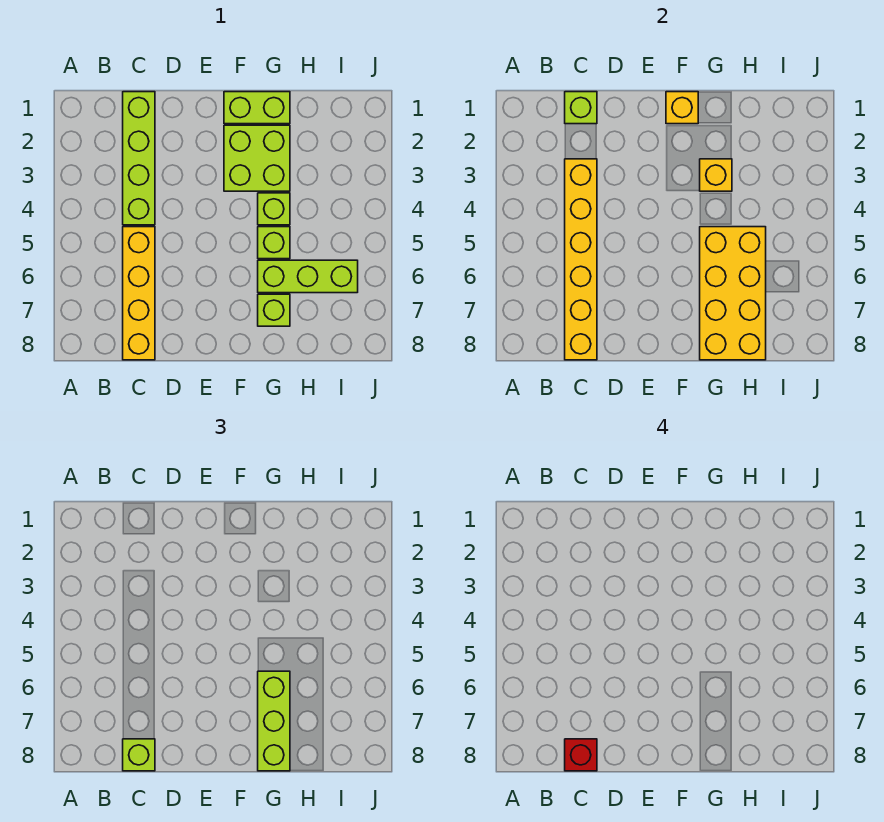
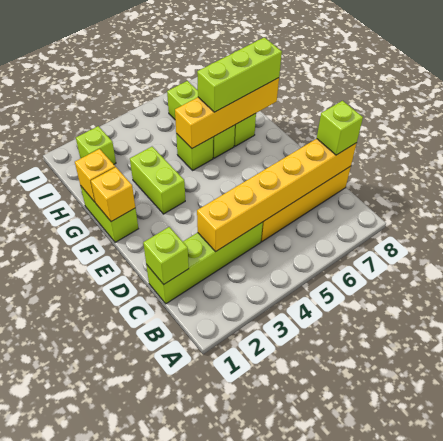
red brick C8 level 4 -> none
lime brick F2:G3 level 1 -> lime brick F3:G3 level 1
yellow brick G3 level 2 -> yellow brick G1 level 2
lime brick G4 level 1 -> lime brick I2 level 1
yellow brick G5:H8 level 2 -> yellow brick G5:G8 level 2

